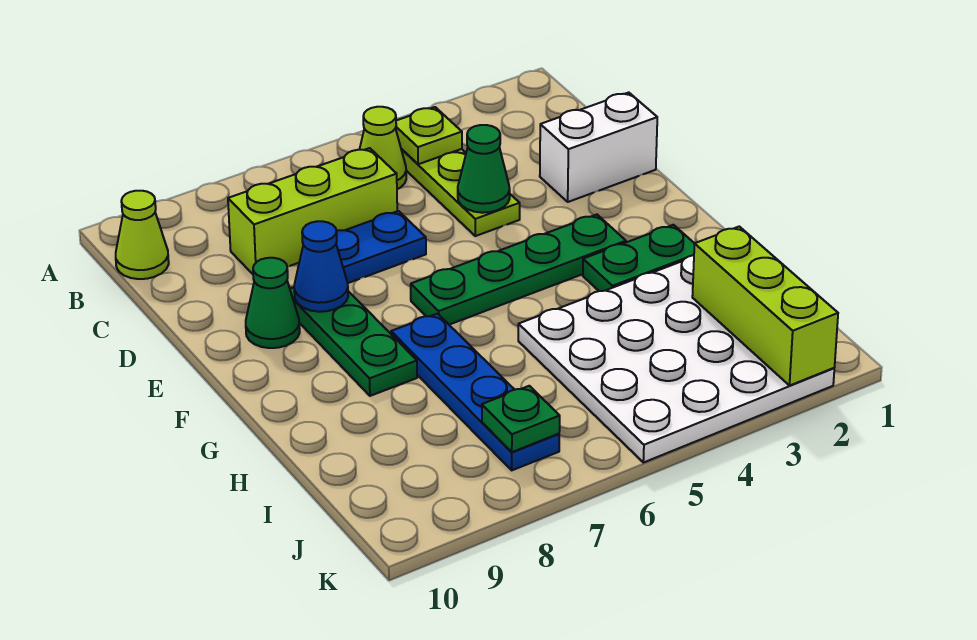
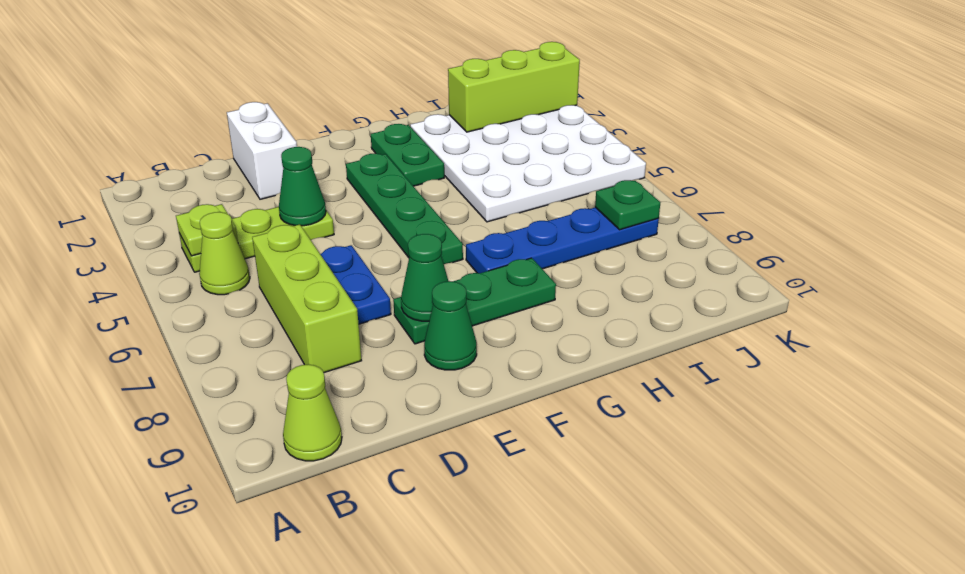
blue cone E8 level 2 -> green cone E8 level 2

